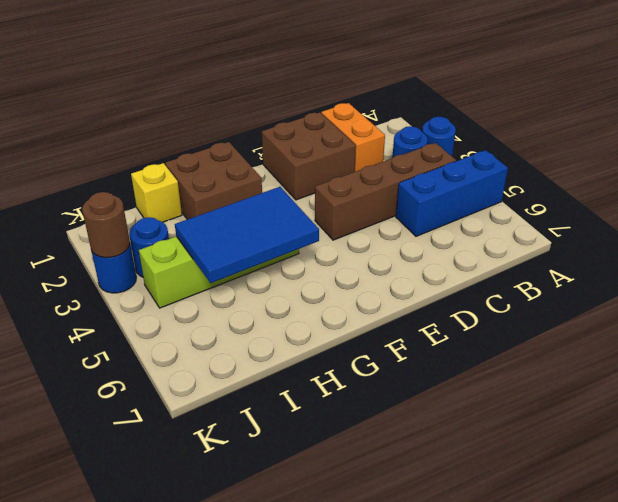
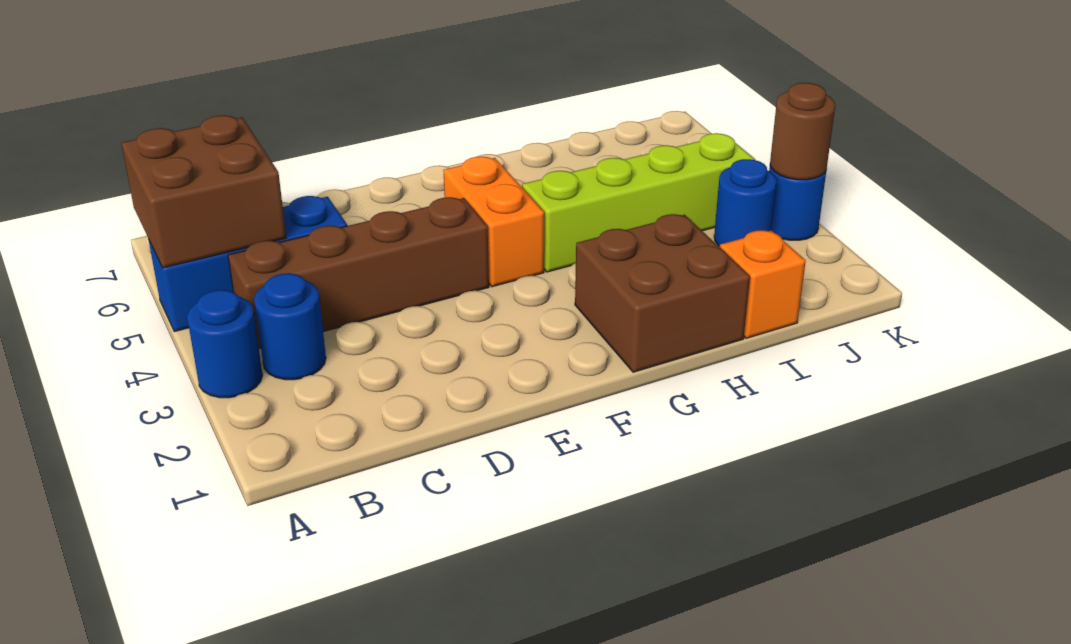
orange brick C1:C2 level 1 -> orange brick F4:F5 level 1
brown brick D1:E2 level 1 -> brown brick A5:B6 level 2
blue tile G4:I5 level 2 -> none
yellow brick I1 level 1 -> orange brick I1 level 1

